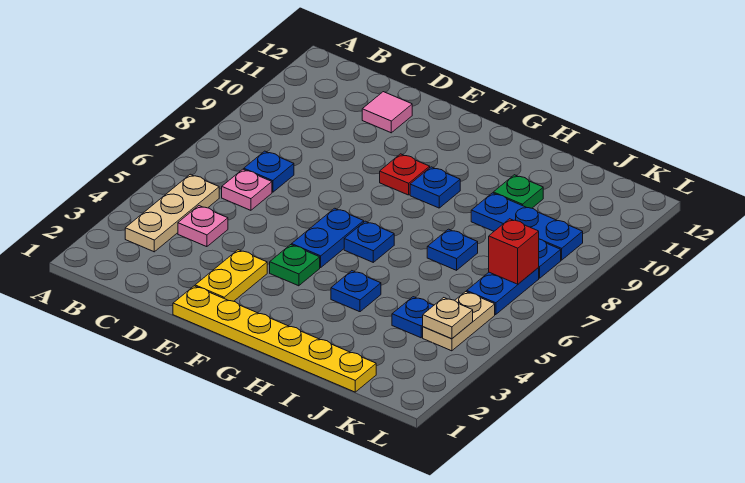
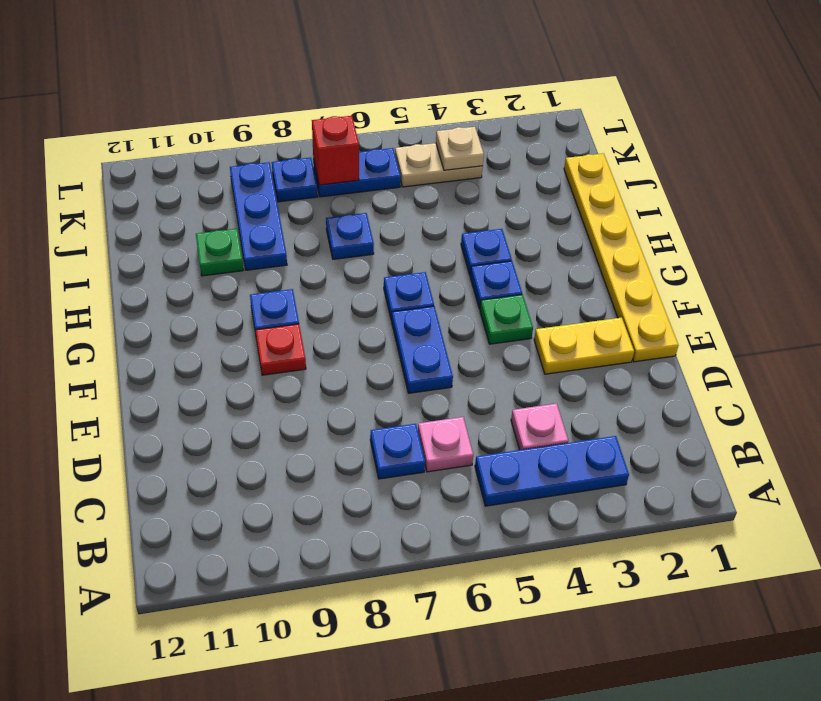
tan plate B3:B5 level 1 -> blue plate B3:B5 level 1
pink tile D11 level 1 -> none
blue plate F5:F6 level 1 -> blue plate E6:F6 level 1
blue plate J4 level 1 -> blue plate G4 level 1

